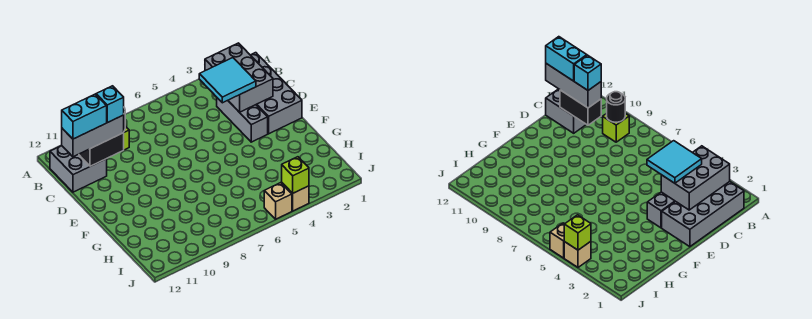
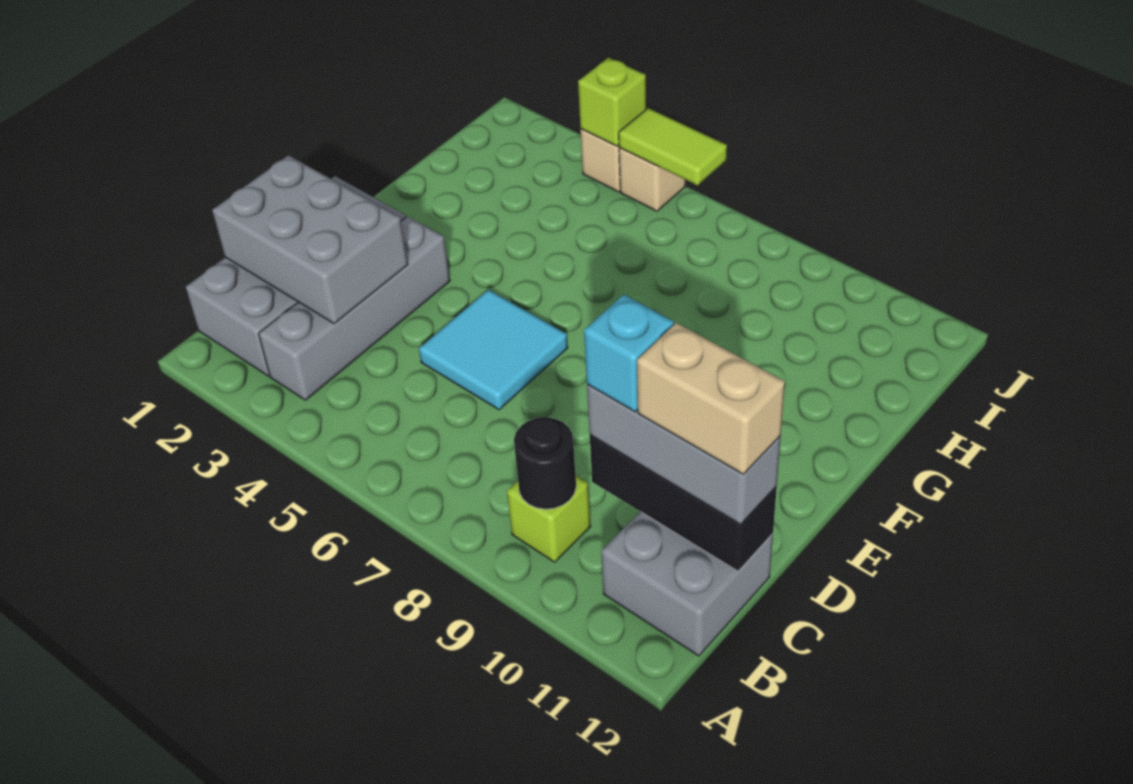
grey brick B2:D3 level 2 -> grey brick C1:D3 level 2
grey brick C3:E3 level 1 -> grey brick B3:E3 level 1
cyan tile C3:D4 level 3 -> cyan tile D5:E6 level 1
black brick C10:C11 level 2 -> black brick C10:C12 level 2
cyan brick C11:C12 level 4 -> tan brick C11:C12 level 4
none -> lime tile J5:J6 level 2

